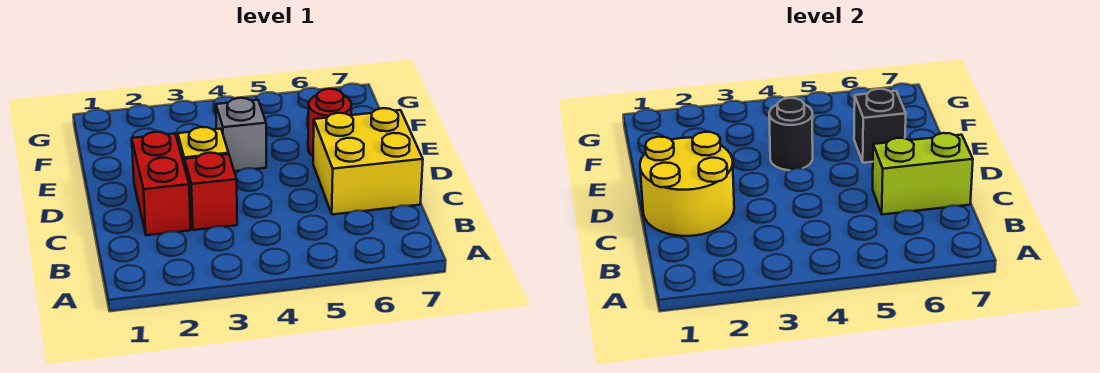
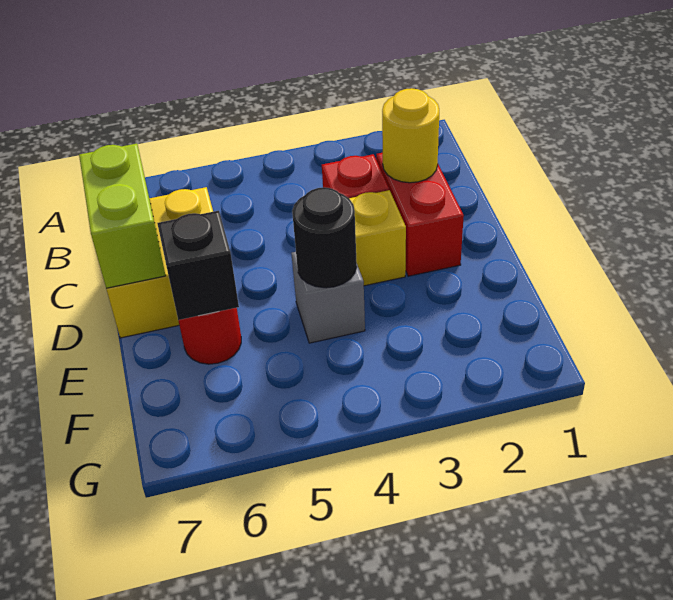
yellow round brick C1:D2 level 2 -> yellow round brick C2 level 2
lime brick C6:C7 level 2 -> lime brick C7:D7 level 2

